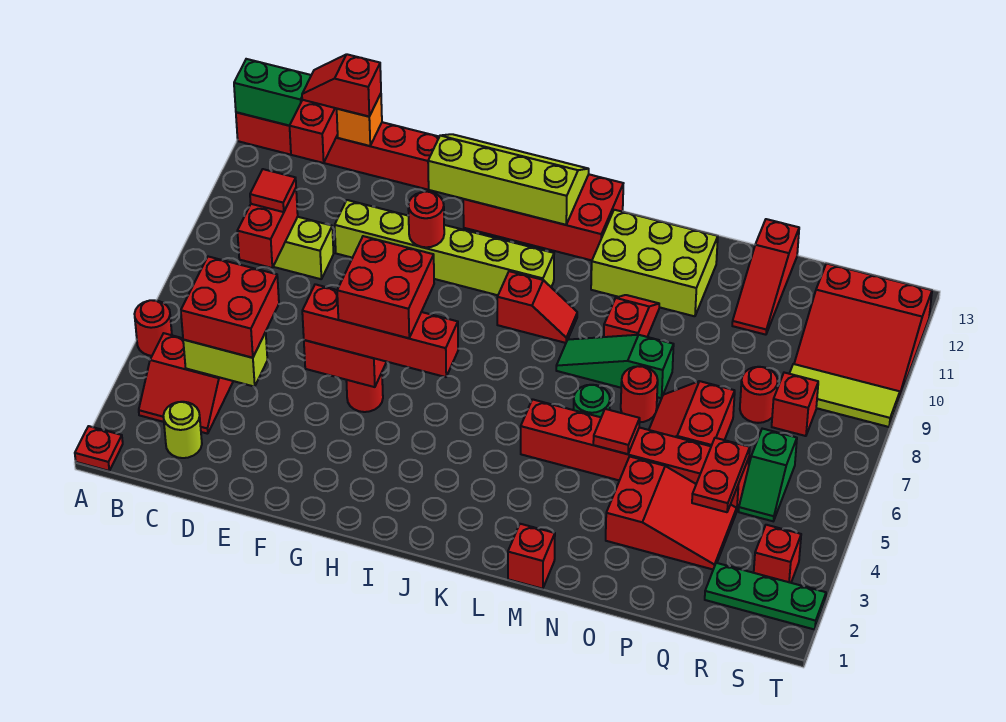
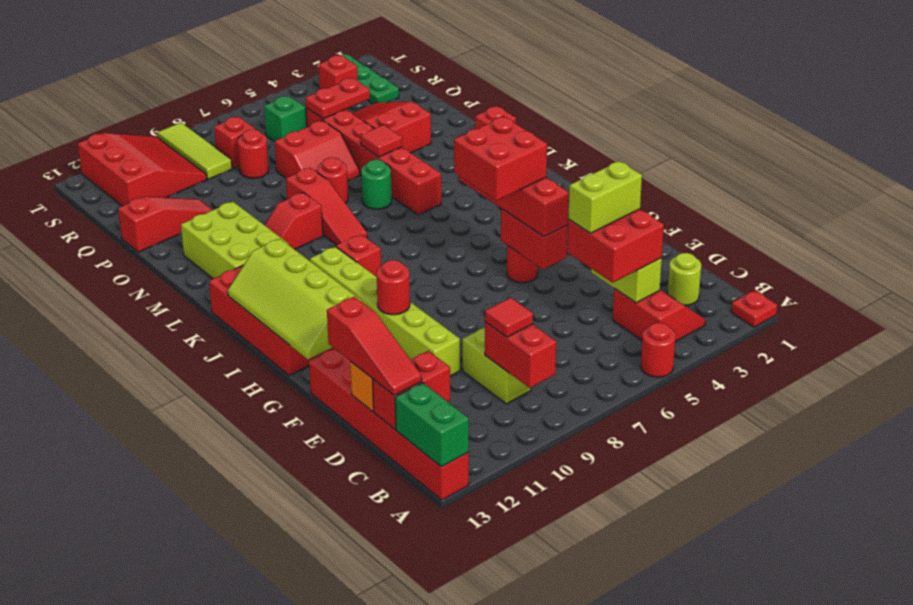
red brick C8:C9 level 2 -> red brick B9:C9 level 2
red slope C13:D13 level 3 top D -> red slope C13:E13 level 3 top E
none -> lime brick D4:D5 level 4
green slope L8:N8 level 1 top N -> red slope L8:N8 level 1 top N

